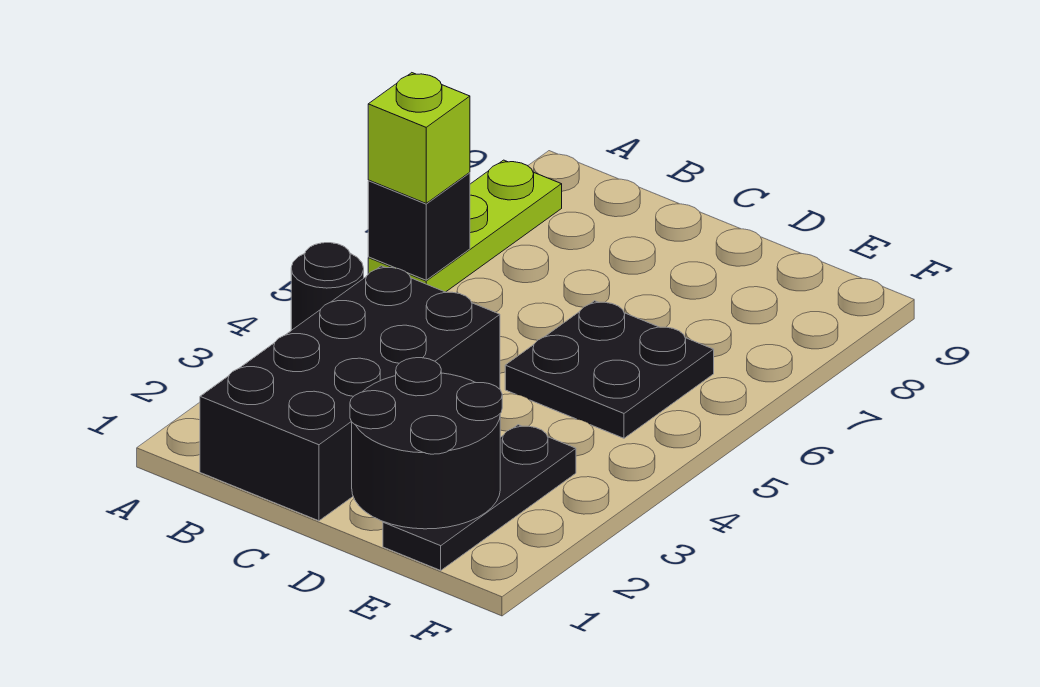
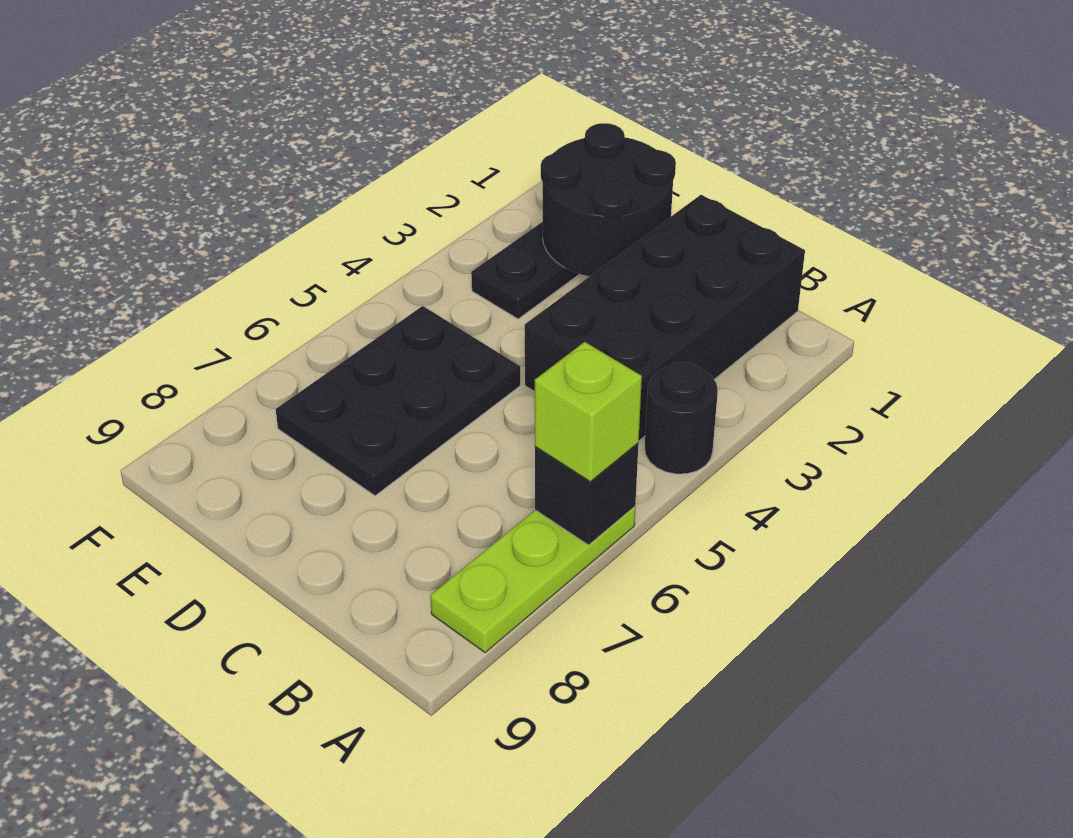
black plate D5:E6 level 1 -> black plate D5:E7 level 1

